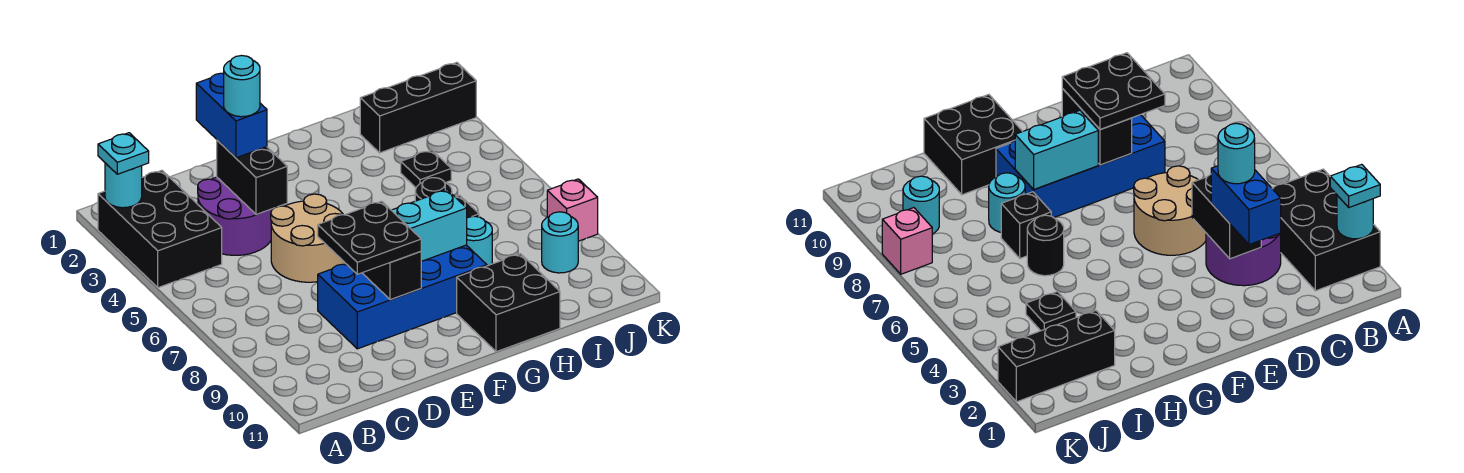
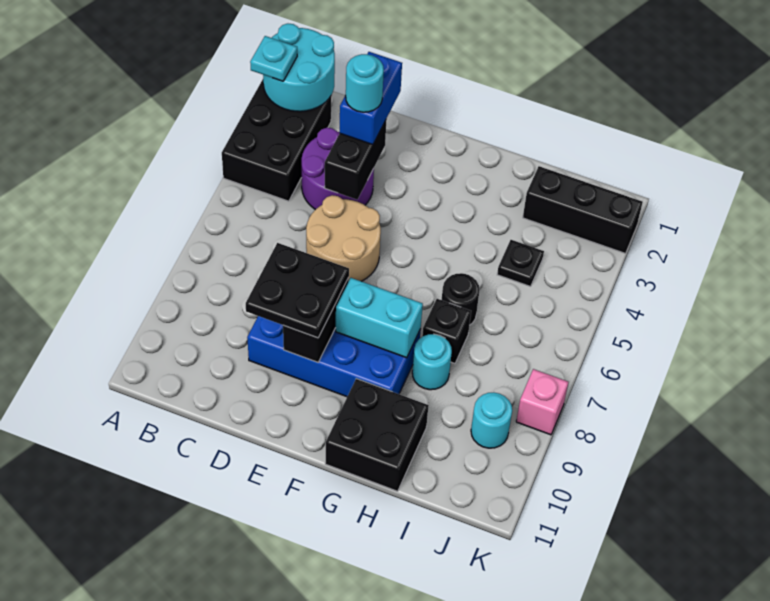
cyan round brick A2 level 2 -> cyan round brick A1:B2 level 2

